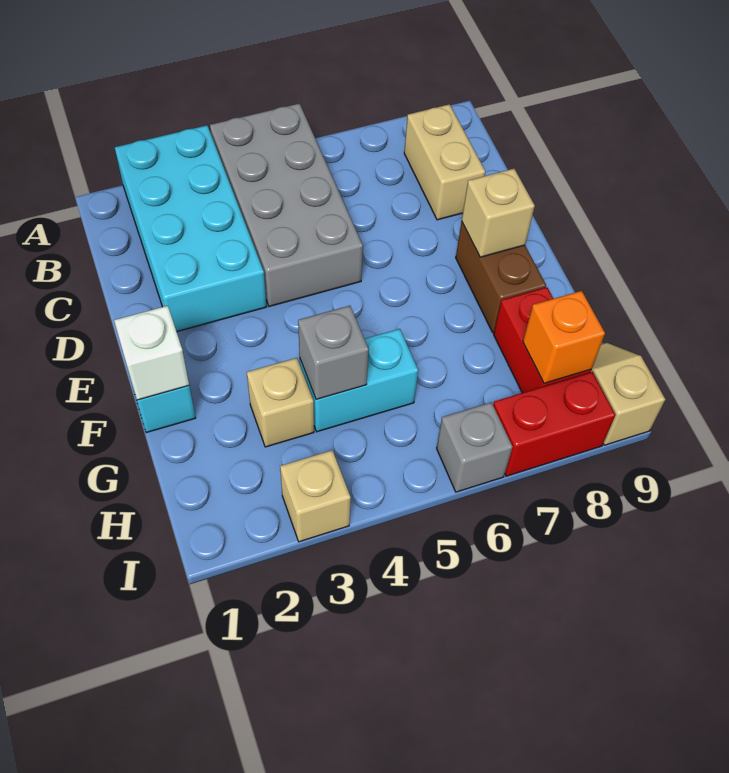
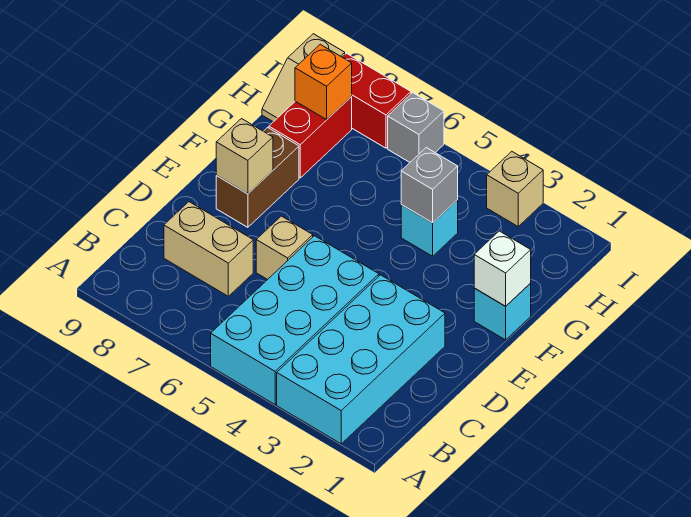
grey brick A4:D5 level 1 -> cyan brick A4:D5 level 1
tan brick B8:C8 level 1 -> tan brick C7:C8 level 1
tan brick G3 level 1 -> tan brick D6 level 1
cyan brick G4:G5 level 1 -> cyan brick G4 level 1

